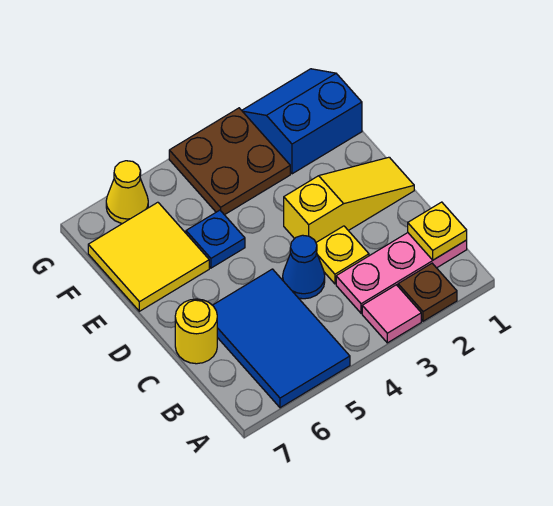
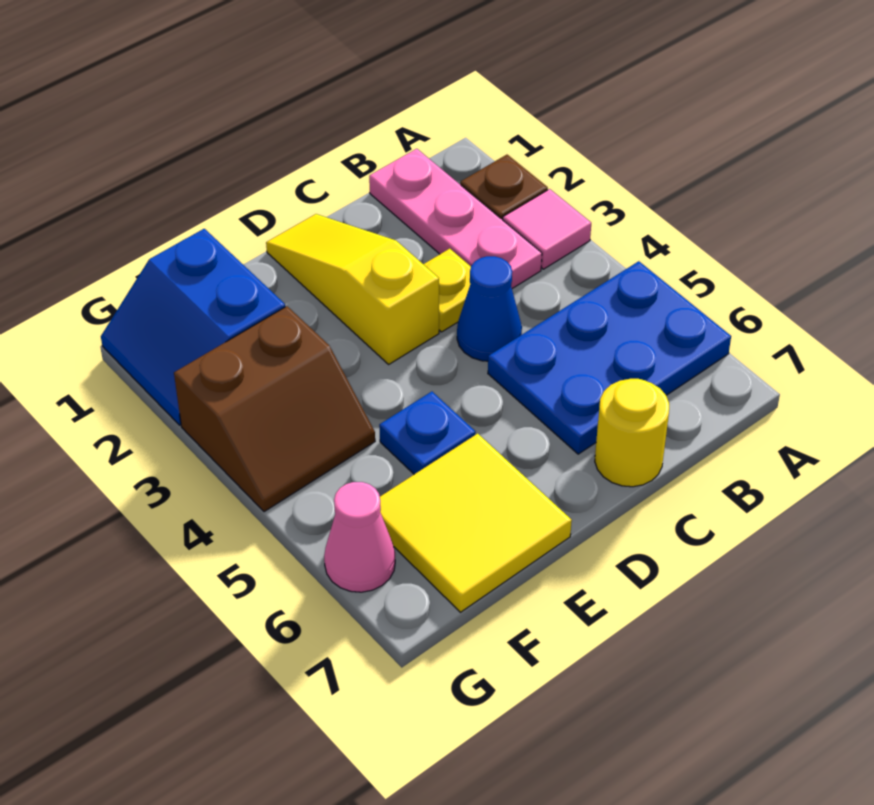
blue tile A5:C6 level 1 -> blue plate A5:C6 level 1
yellow plate B1 level 2 -> none
brown plate F3:G4 level 1 -> brown slope F3:G4 level 1 top 3
yellow cone G6 level 1 -> pink cone G6 level 1

